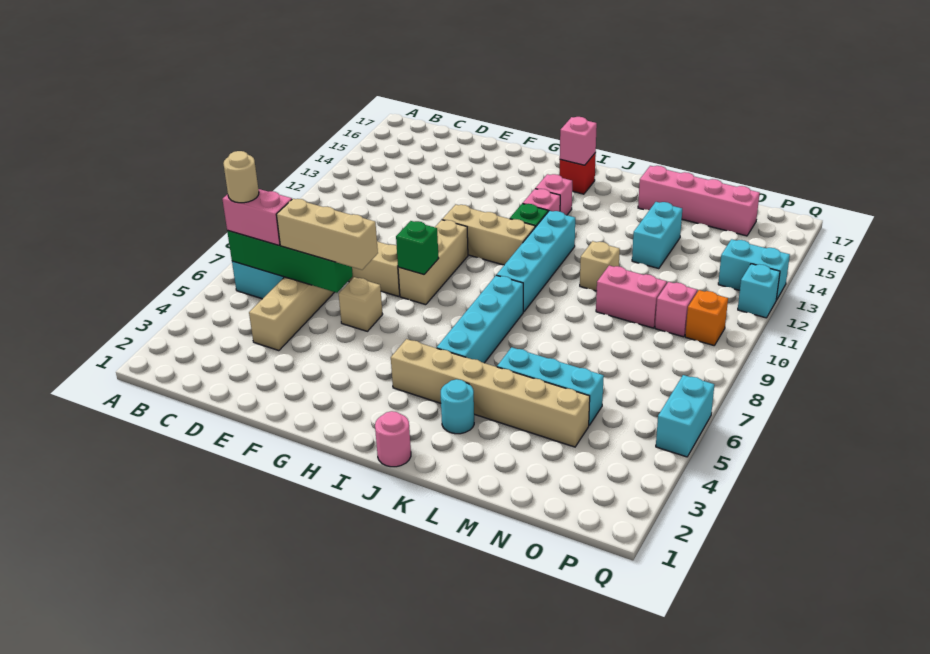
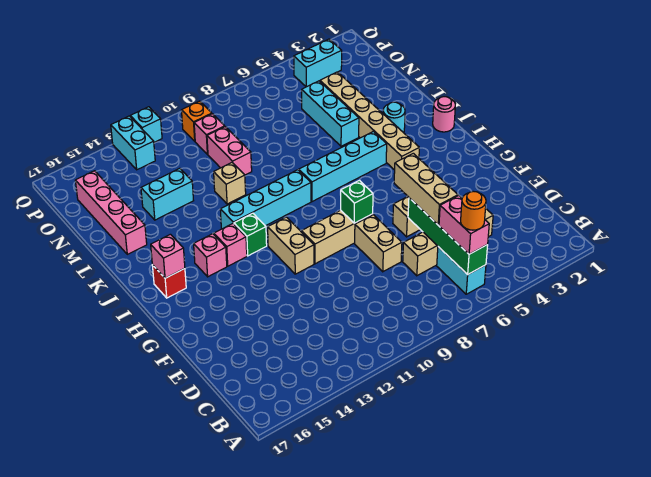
tan round brick B6 level 4 -> orange round brick B6 level 4
tan brick G11:I11 level 1 -> tan brick G11:H11 level 1
cyan brick Q5:Q6 level 1 -> cyan brick P3:P4 level 1

